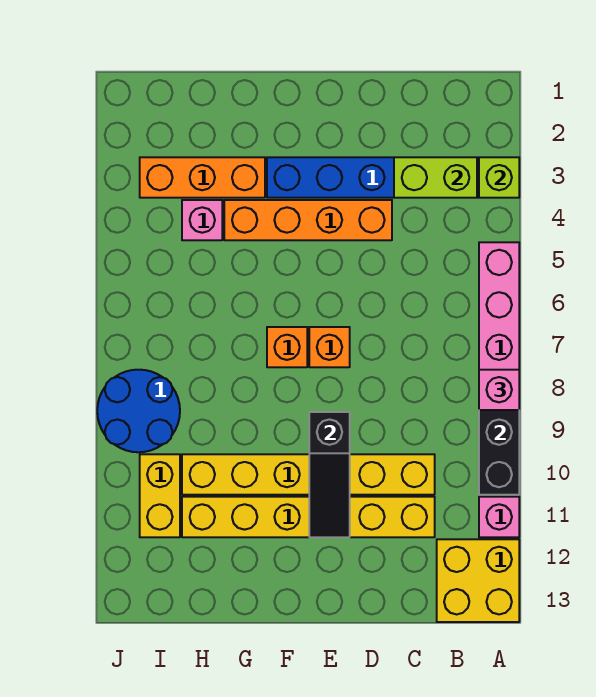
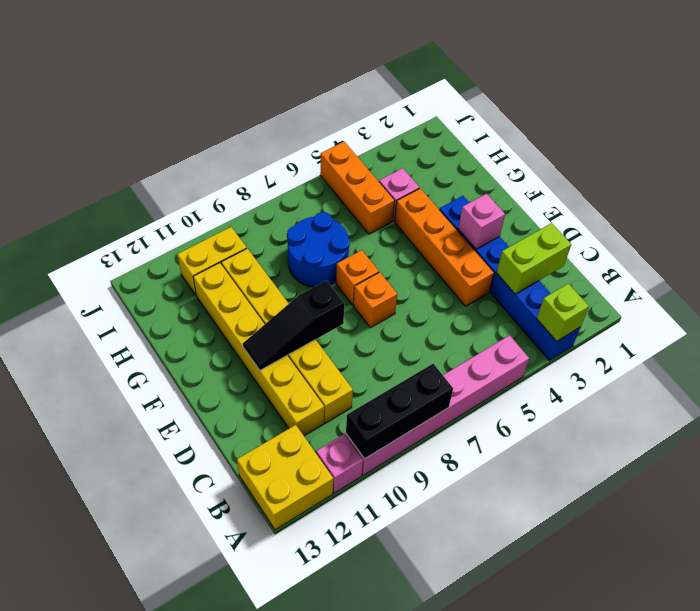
pink brick A8 level 3 -> pink brick E3 level 2
lime brick B3:C3 level 2 -> lime brick C2:C3 level 2
orange brick G3:I3 level 1 -> orange brick H5:J5 level 1
blue round brick I8:J9 level 1 -> blue round brick G7:H8 level 1

